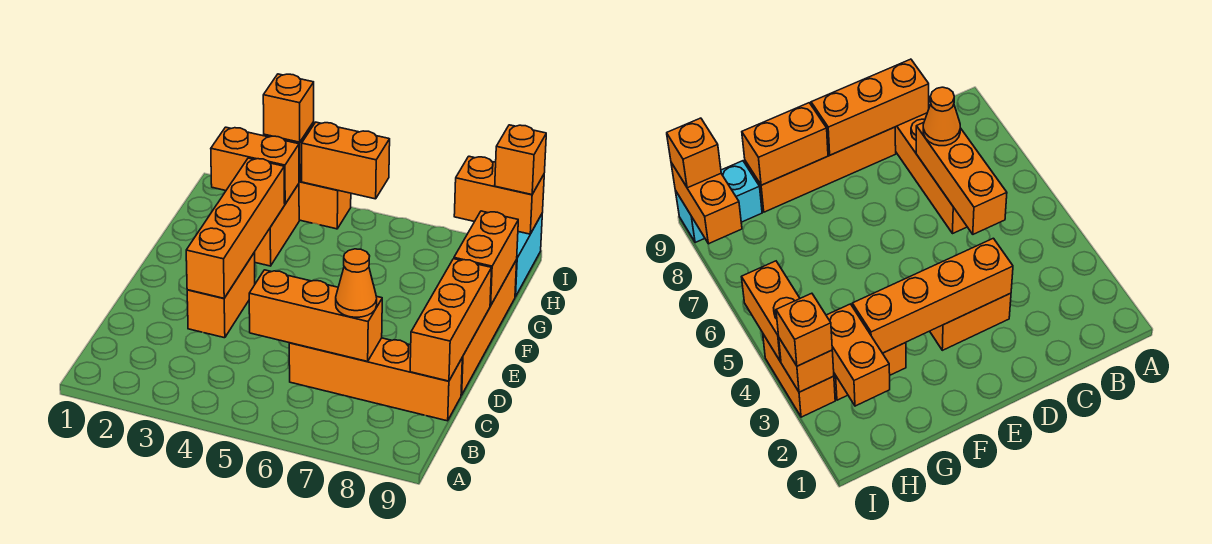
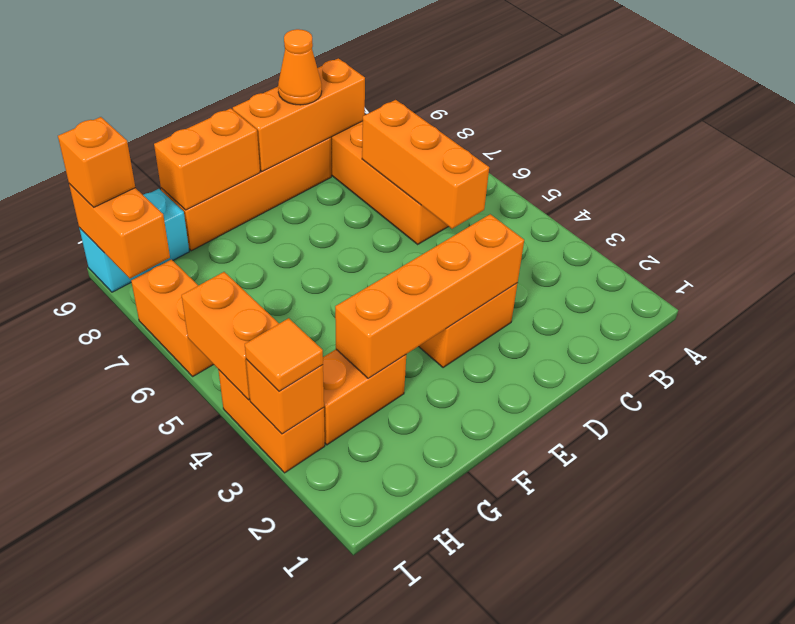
orange cone C7 level 3 -> orange cone D9 level 3
orange brick H2:H3 level 2 -> orange brick I6:I7 level 1
orange brick I3 level 3 -> orange tile I3 level 3

